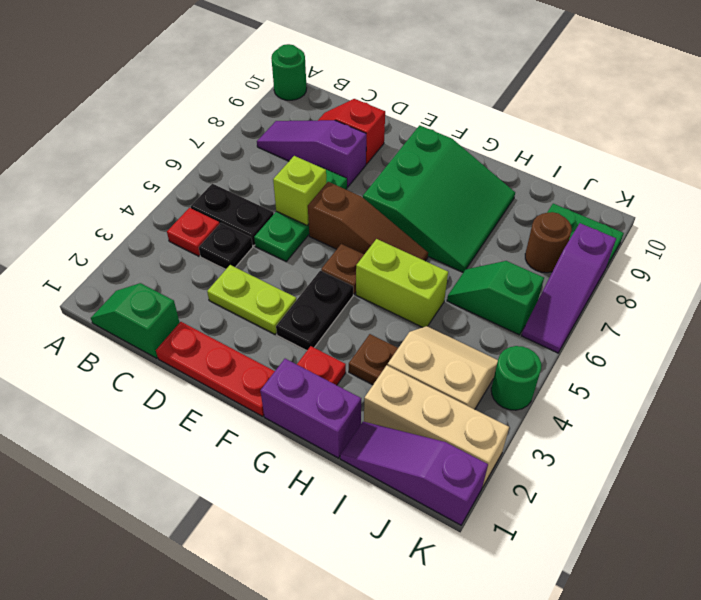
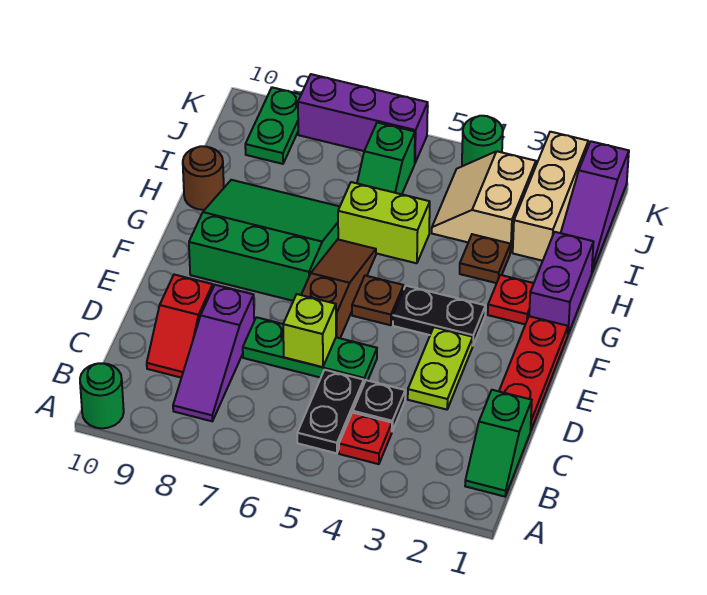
lime brick G5:H5 level 1 -> lime brick H5:H6 level 1
brown round brick J8 level 1 -> brown round brick H10 level 1
purple slope K6:K8 level 1 top 8 -> purple brick K6:K8 level 1

